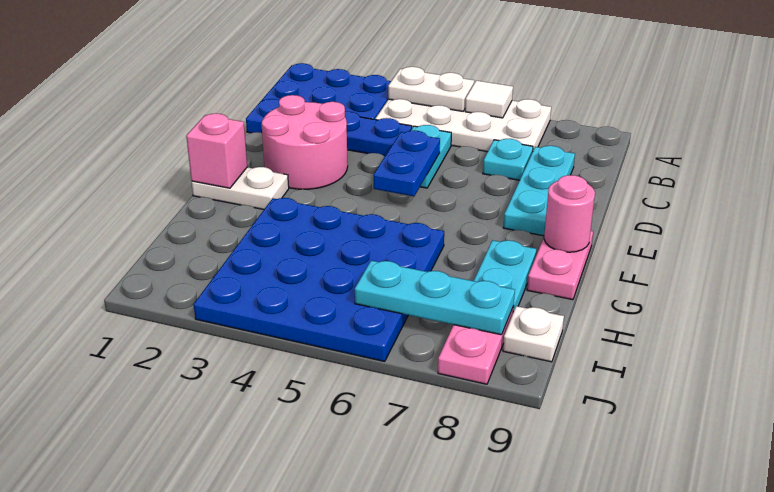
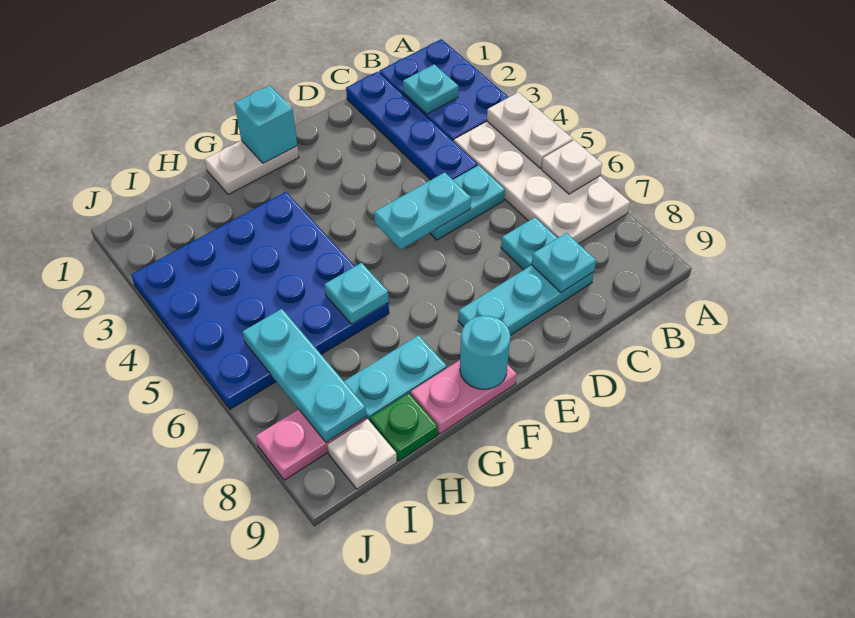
white tile A6 level 2 -> white plate A6 level 2
none -> cyan plate B2 level 2
none -> cyan plate C8 level 2
pink round brick D2:E3 level 1 -> none
blue plate D5:E5 level 2 -> cyan plate D5:E5 level 2
white plate F1:F2 level 1 -> white plate F1:G1 level 1
pink brick F1 level 2 -> cyan brick F1 level 2
pink round brick F9 level 2 -> cyan round brick F9 level 2
none -> cyan plate G6 level 2
none -> green plate H9 level 1

